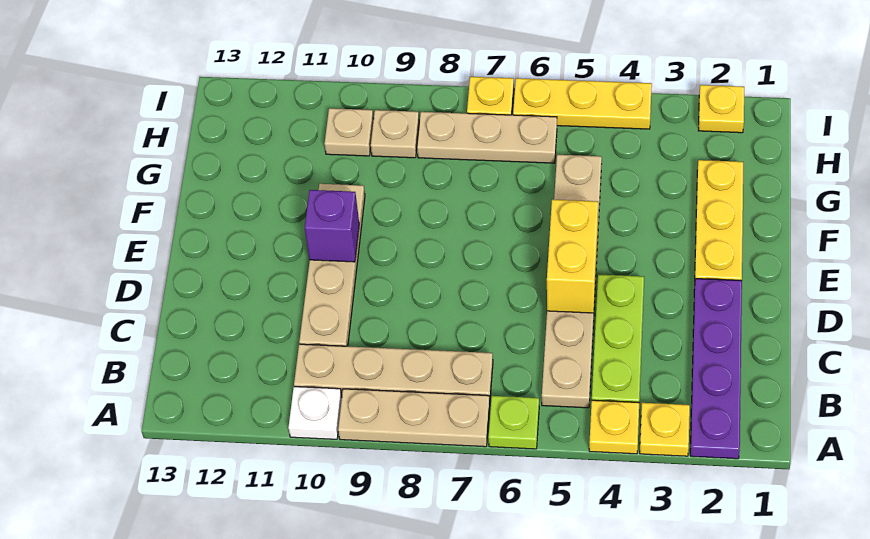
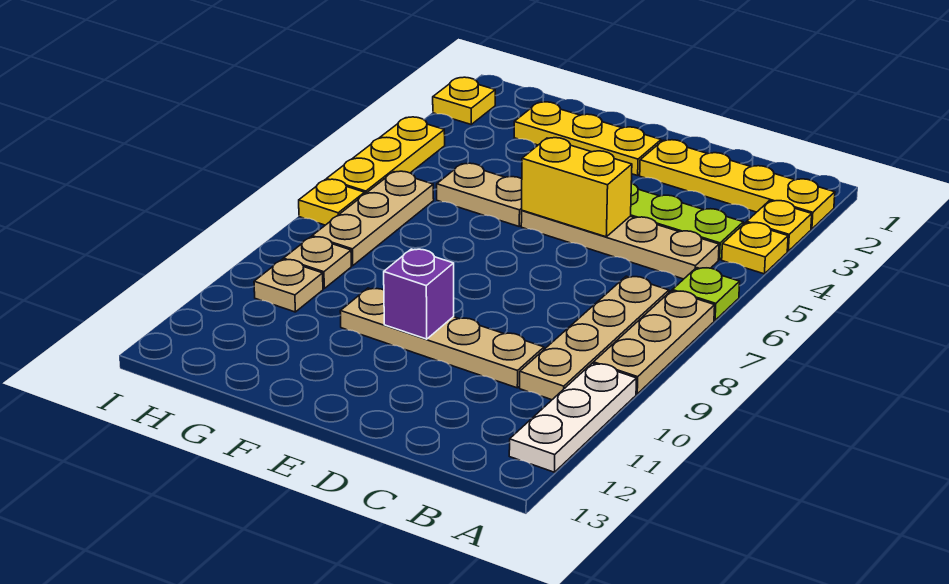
purple plate A2:D2 level 1 -> yellow plate A2:D2 level 1
white plate A10 level 1 -> white plate A10:A12 level 1

